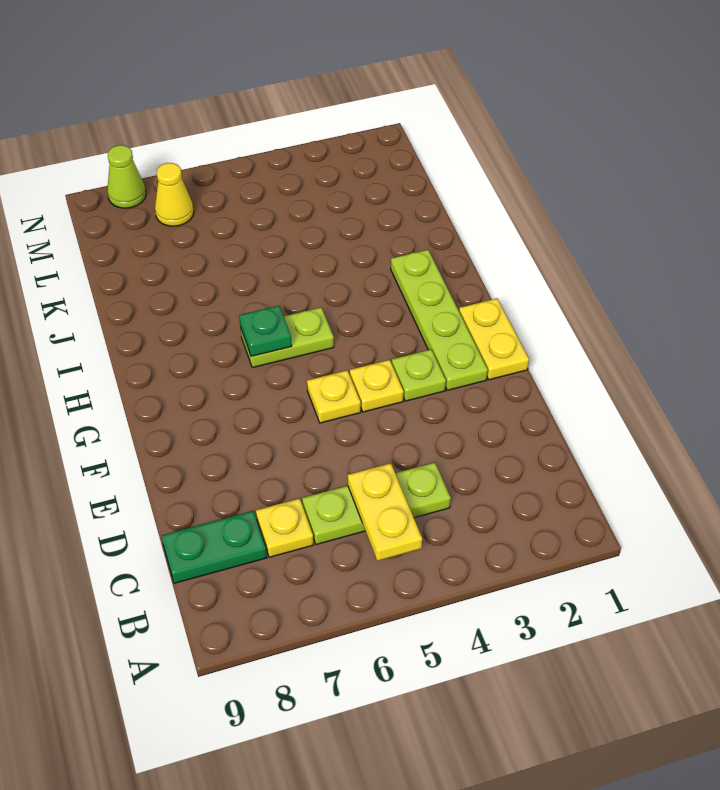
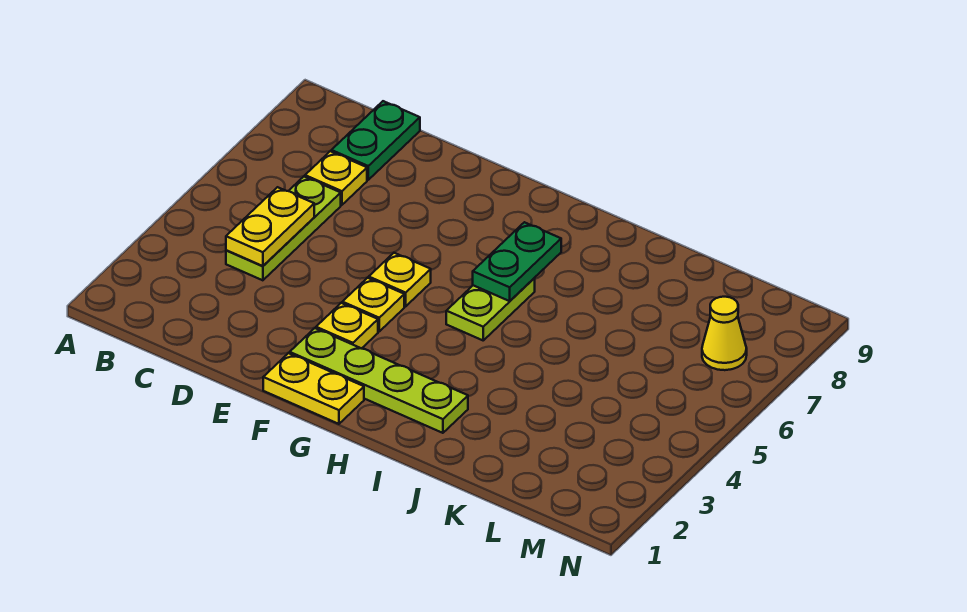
yellow plate B5:C5 level 2 -> yellow plate C4:C5 level 2
lime plate F3 level 1 -> yellow plate F3 level 1
green plate H6 level 2 -> green plate H6:H7 level 2
lime cone N8 level 1 -> none

